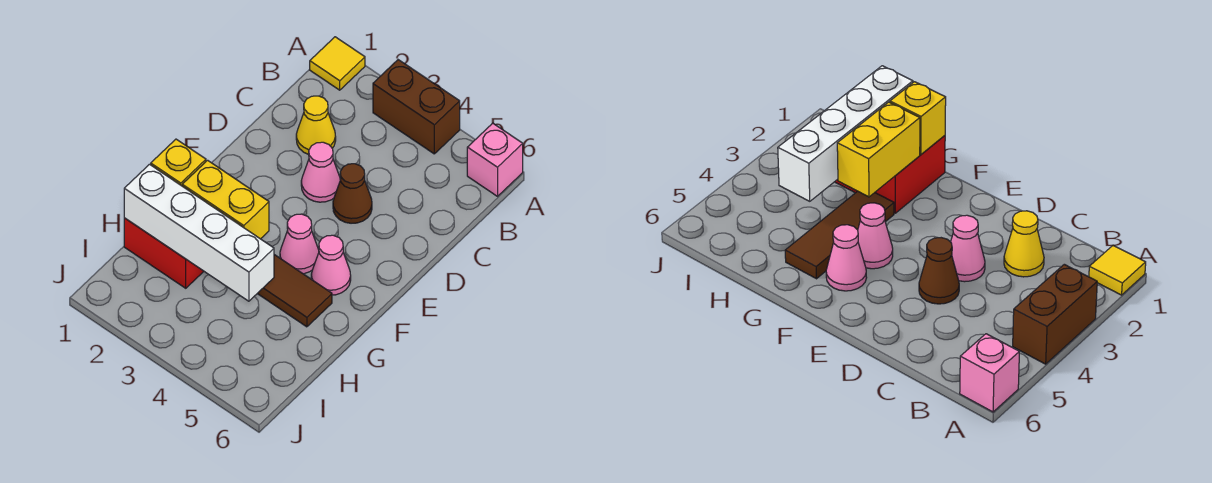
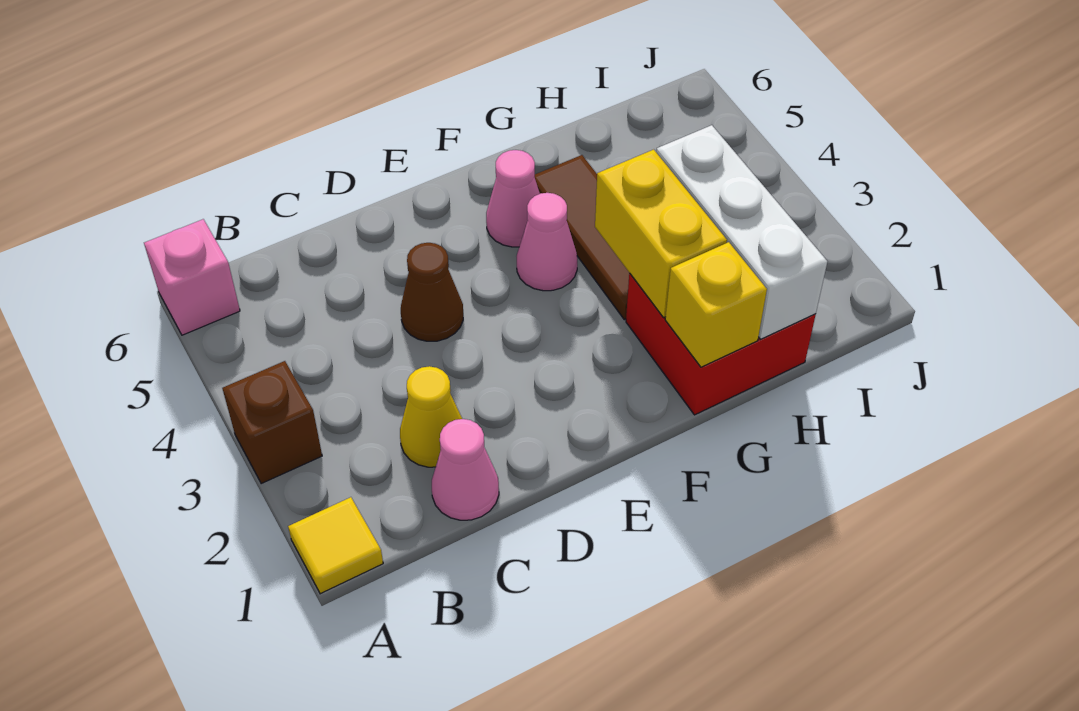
brown brick A3:A4 level 1 -> brown brick A3 level 1
pink cone D3 level 1 -> pink cone C1 level 1
white brick H1:H4 level 2 -> white brick H1:H3 level 2

